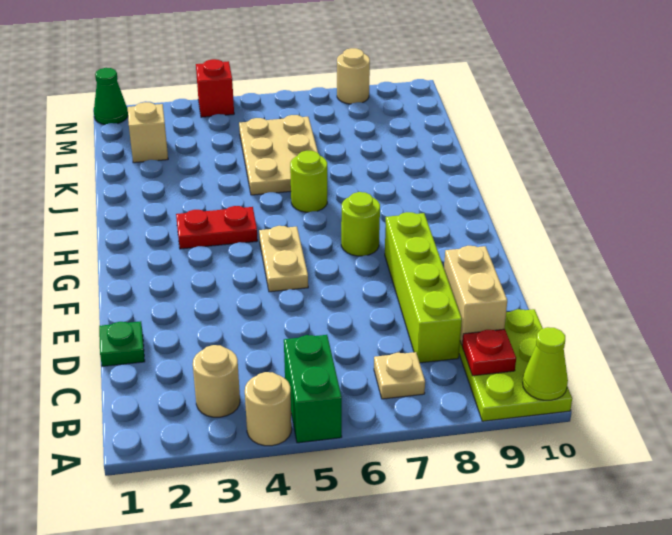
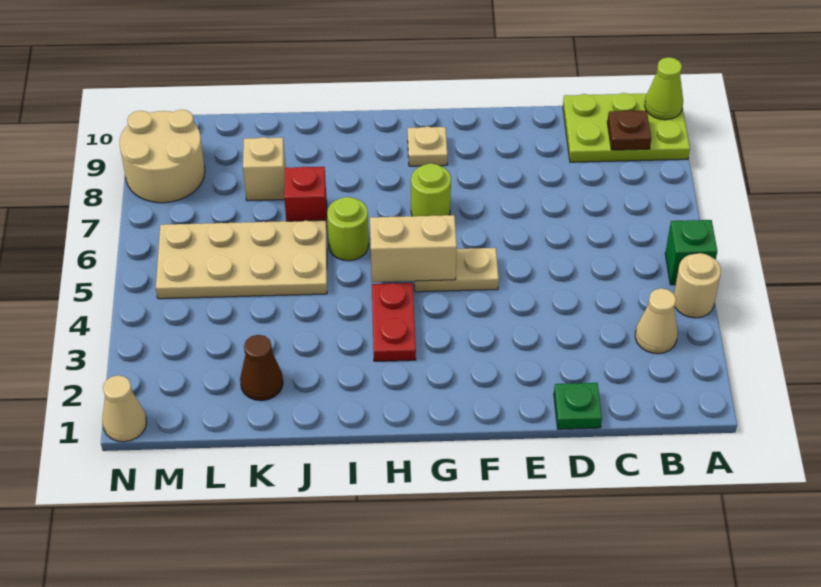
green brick A5:B5 level 1 -> green brick A5 level 1
tan round brick B3 level 1 -> tan cone B3 level 1
tan plate B7 level 1 -> tan plate G9 level 1
red plate B9 level 2 -> brown plate B9 level 2
lime brick C8:F8 level 1 -> none
tan brick C9:D9 level 2 -> tan brick G5:H5 level 2
tan plate J5:L6 level 1 -> tan plate J5:M6 level 1
none -> brown cone K2 level 1
tan brick L2 level 1 -> tan brick K8 level 1
green cone N1 level 1 -> tan cone N1 level 1
red brick N4 level 1 -> red brick J7 level 1
tan round brick N8 level 1 -> tan round brick M8:N9 level 1

